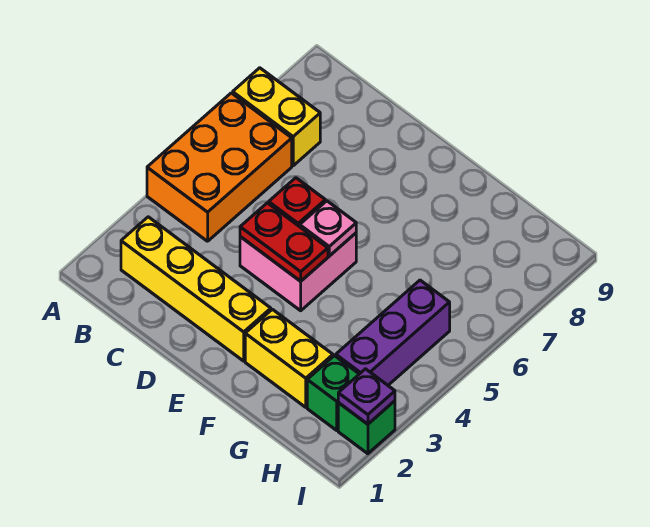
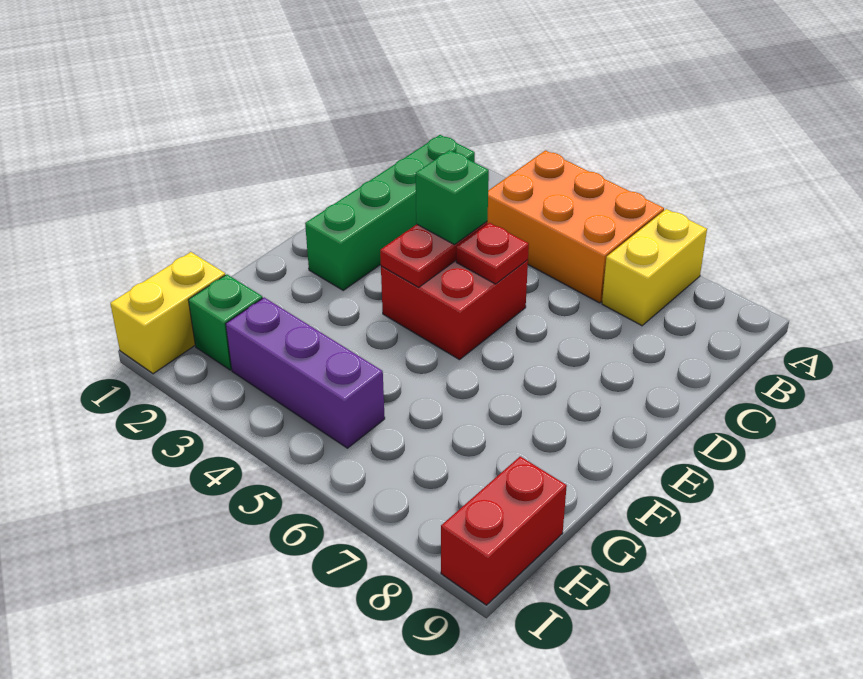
yellow brick B2:E2 level 1 -> green brick B2:E2 level 1
pink brick D4:E5 level 1 -> red brick D4:E5 level 1
pink plate E5 level 2 -> none
yellow brick F2:G2 level 1 -> yellow brick H1:I1 level 1
none -> red brick H9:I9 level 1
green brick I2 level 1 -> green brick D4 level 3
purple plate I2 level 2 -> none

